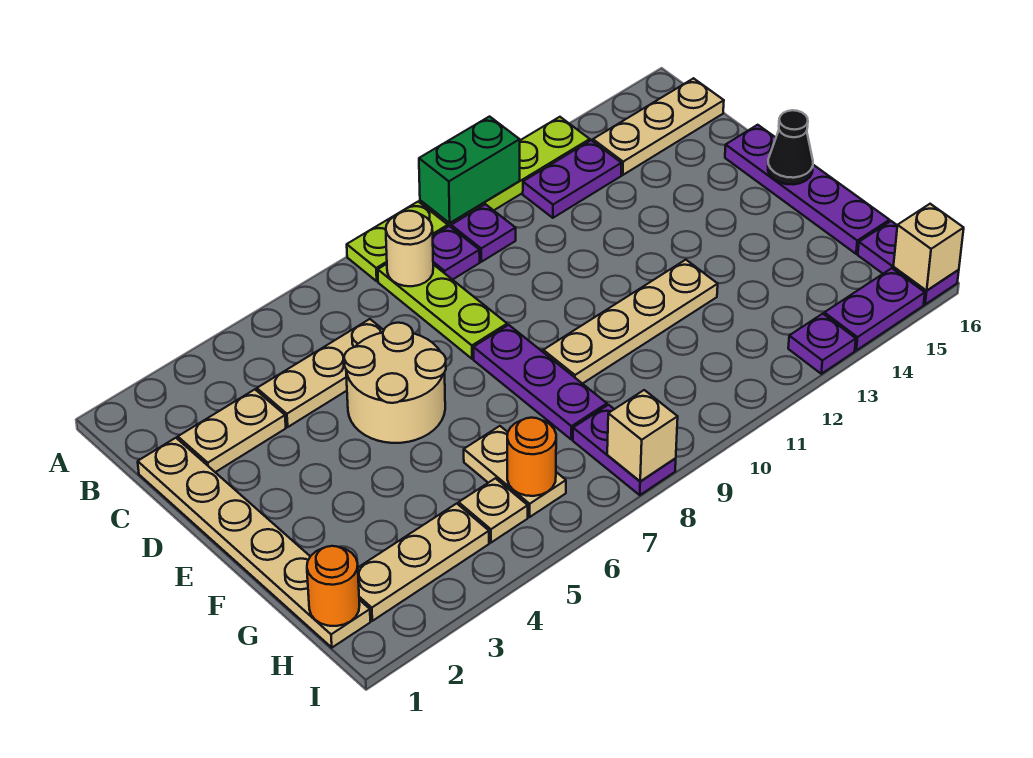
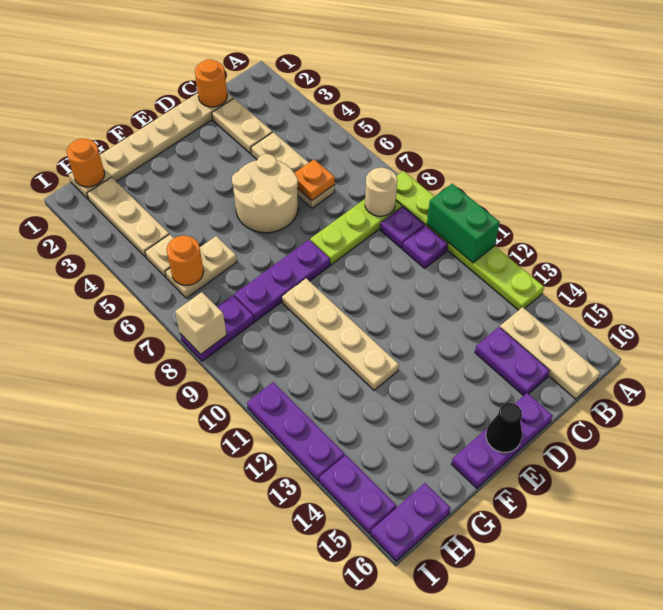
purple plate B12:B13 level 1 -> purple plate C14:C15 level 1
none -> orange round brick C1 level 2
none -> orange plate C6 level 2
purple plate D16:G16 level 1 -> purple plate D16:F16 level 1
purple plate I13 level 1 -> purple plate I11:I13 level 1
tan brick I16 level 2 -> none

